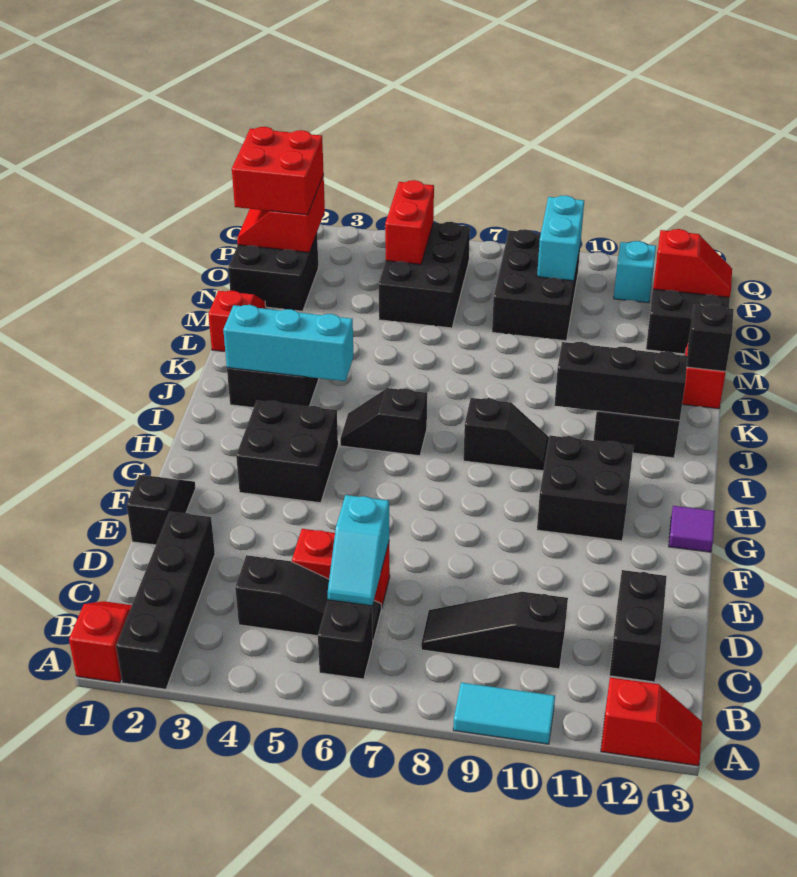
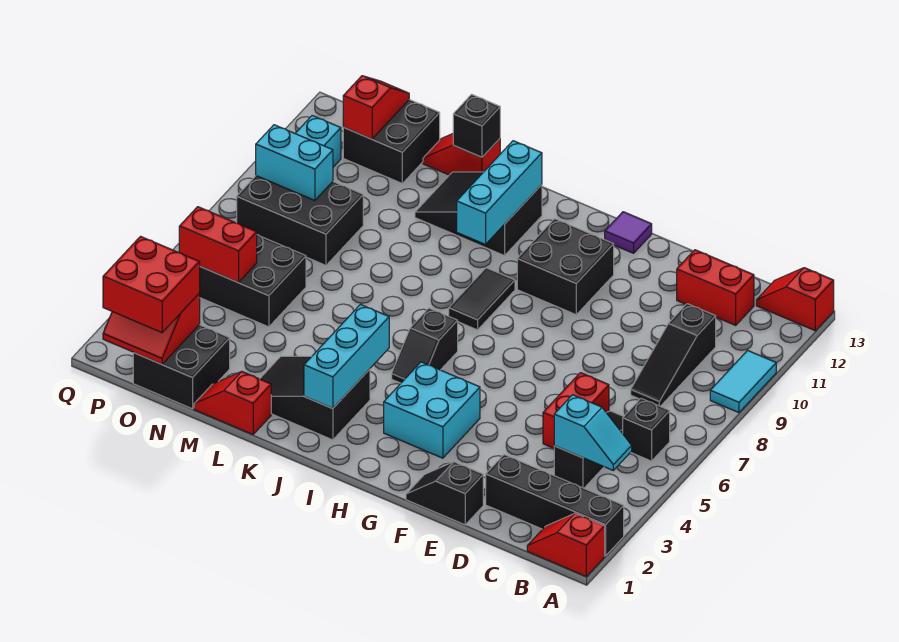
red slope A12:A13 level 1 top 12 -> red slope A13:B13 level 1 top A
cyan slope C6:D6 level 2 top D -> cyan slope B4:C4 level 2 top C
black brick C12:D12 level 1 -> red brick C12:D12 level 1
black brick G3:H4 level 1 -> cyan brick G3:H4 level 1
black slope I8:I9 level 1 top 8 -> black tile I8:I9 level 1
black brick J10:J12 level 2 -> cyan brick J10:J12 level 2

